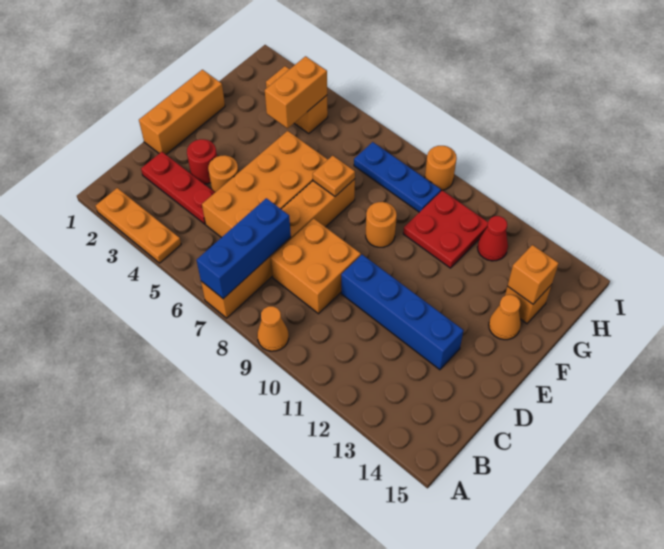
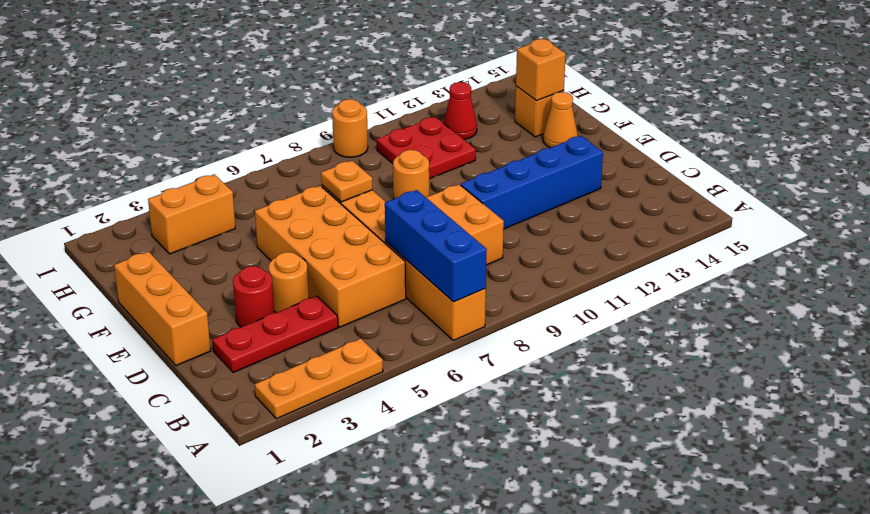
orange cone A9 level 1 -> none
orange brick G4:H4 level 2 -> none
blue plate H7:H9 level 1 -> none

